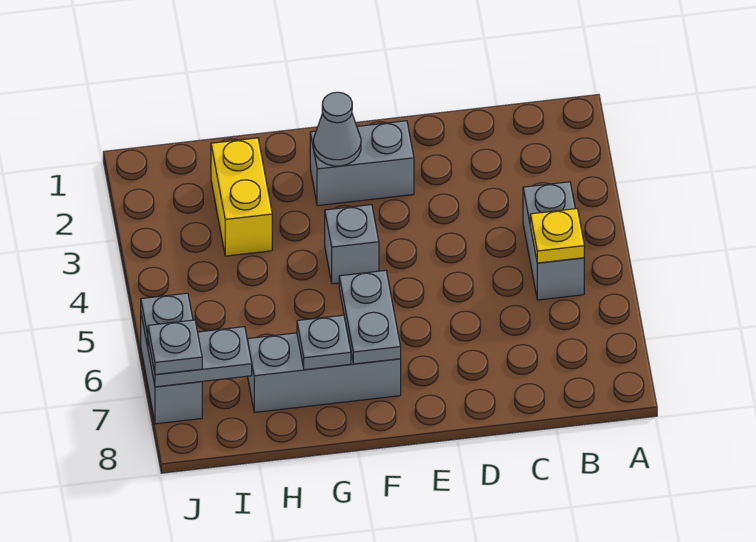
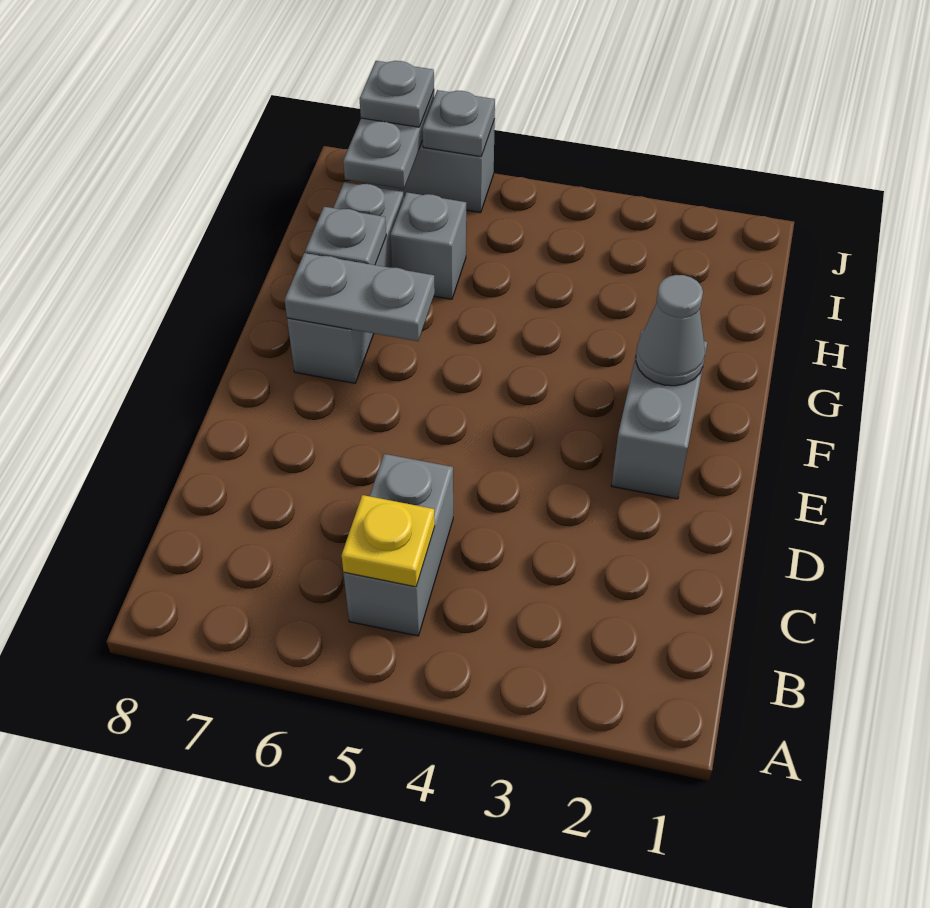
grey brick B4:B5 level 1 -> grey brick B5:C5 level 1
grey brick F4 level 1 -> grey brick H6 level 1
yellow brick H2:H3 level 1 -> none

